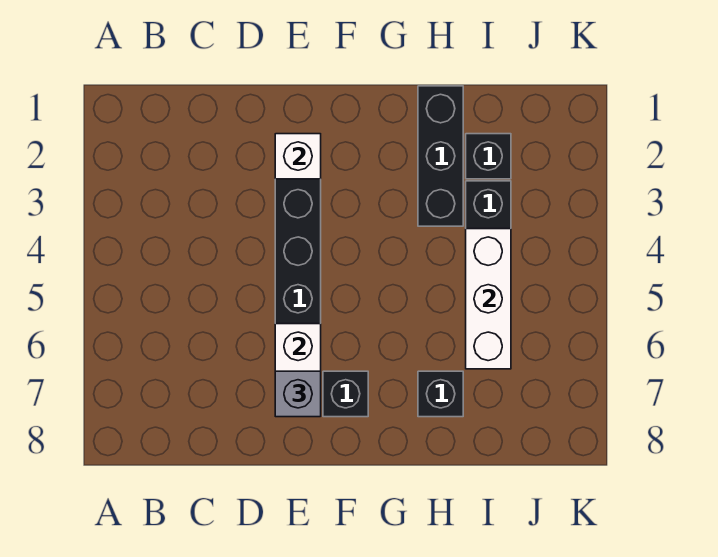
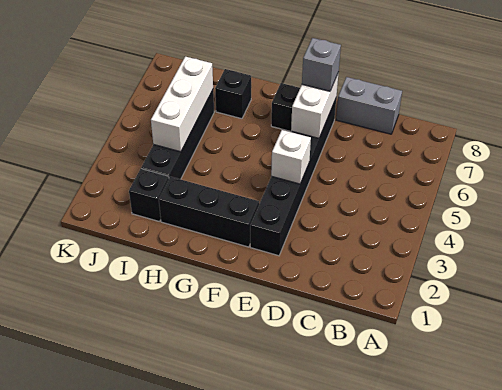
none -> grey brick C8:D8 level 1
white brick E2 level 2 -> white brick E4 level 2
black brick H1:H3 level 1 -> black brick F2:H2 level 1

